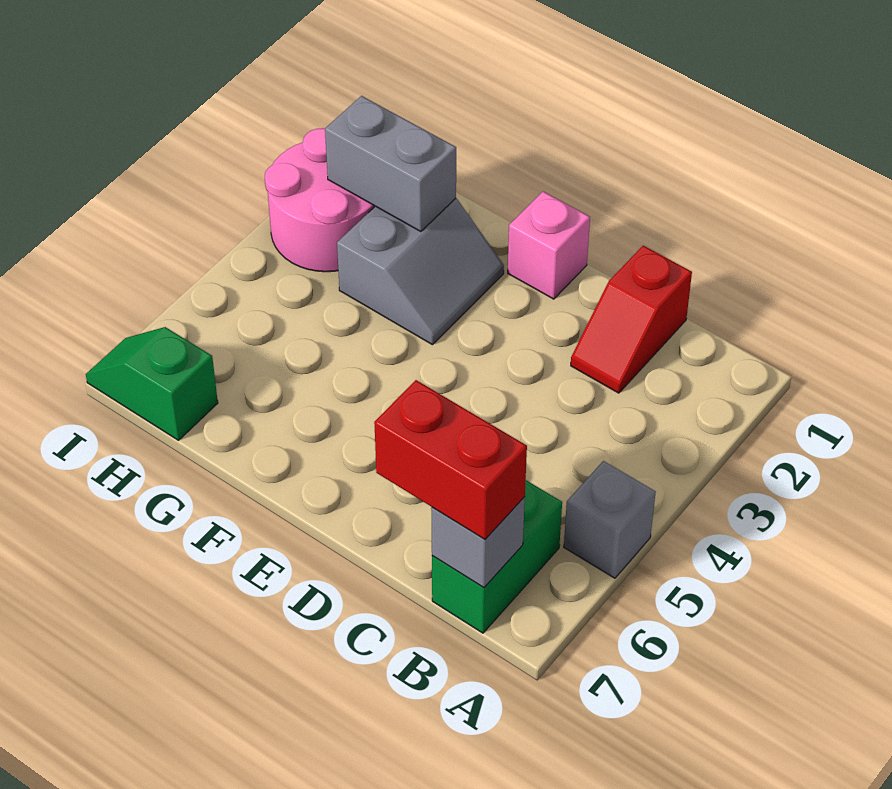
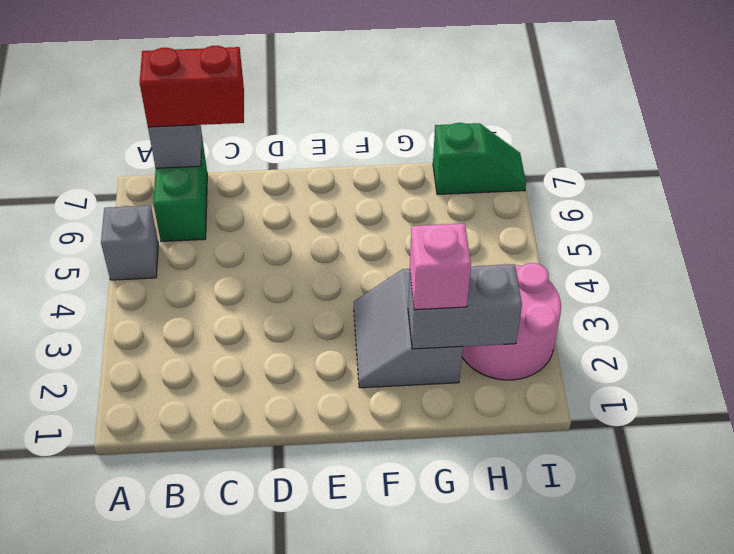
red slope C1:C2 level 1 top 1 -> none
pink brick E1 level 1 -> pink brick G2 level 3

